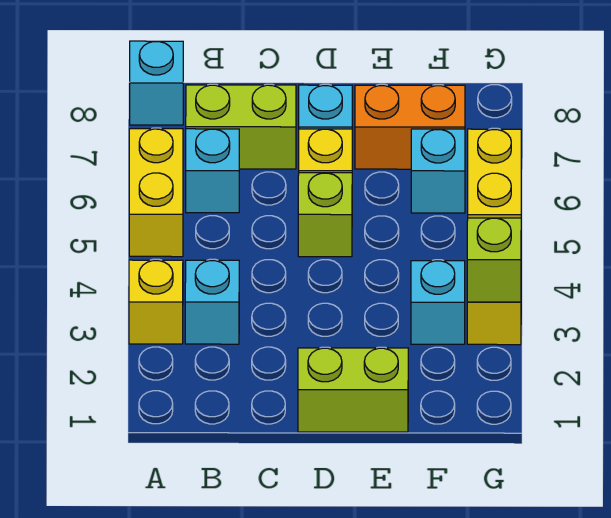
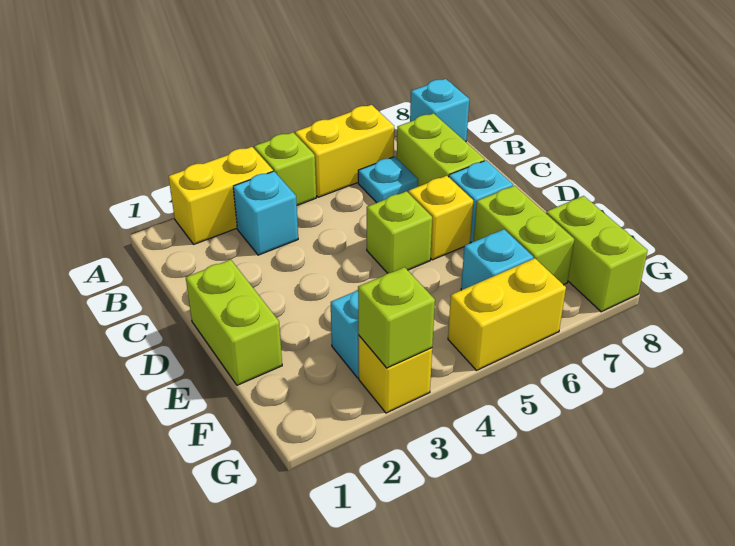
yellow brick A3 level 1 -> yellow brick A2:A3 level 1
none -> lime brick A4 level 1
cyan brick B6 level 1 -> cyan plate B6 level 1
orange brick E7:F7 level 1 -> lime brick E7:F7 level 1
none -> lime brick F8:G8 level 1

